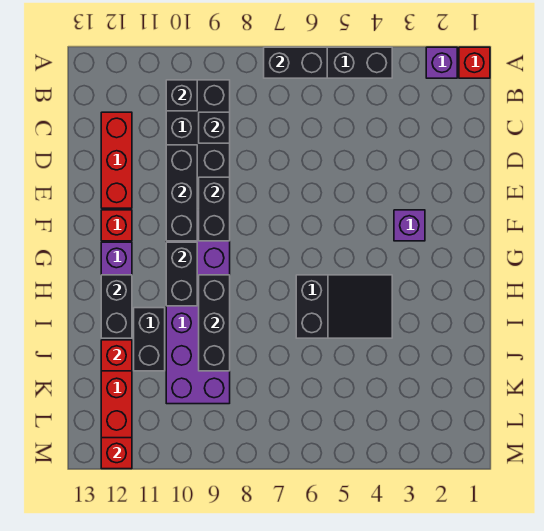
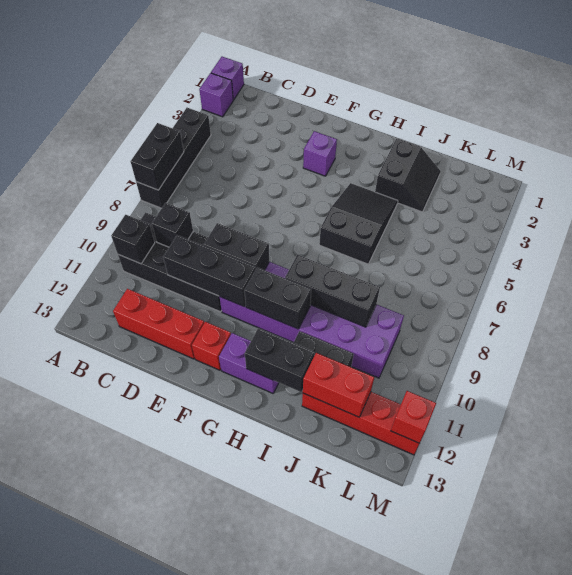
red brick A1 level 1 -> purple brick A1 level 1
none -> black slope I2:J3 level 1 top I
red brick J12 level 2 -> red brick J12:K12 level 2

